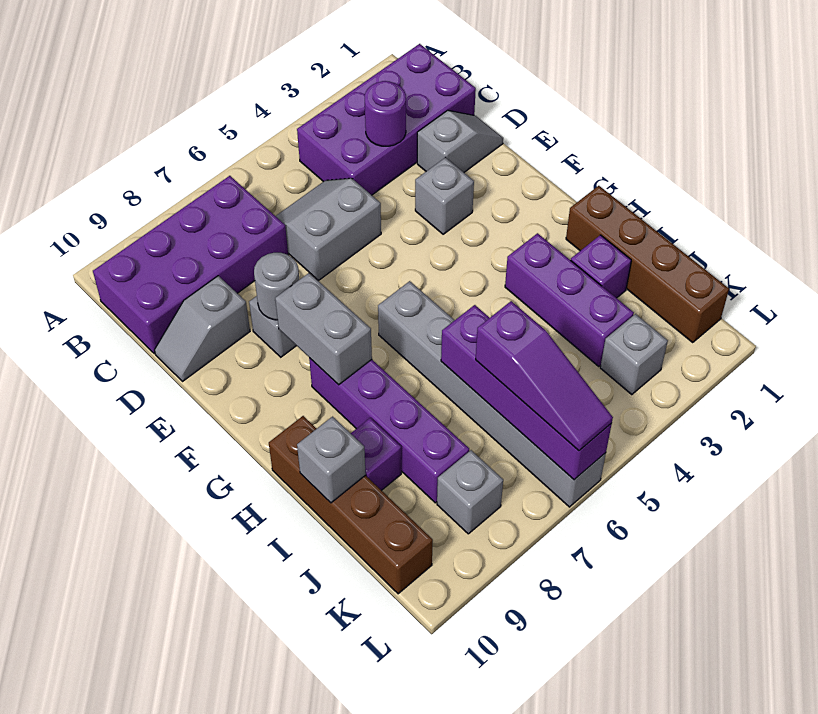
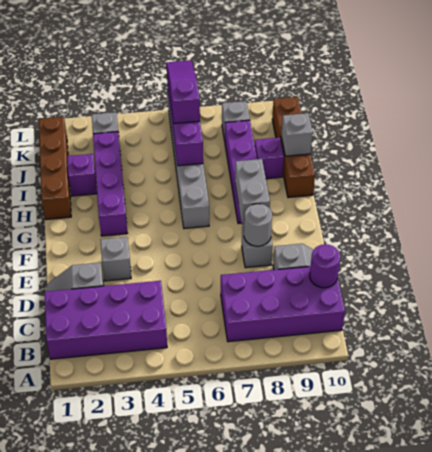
purple round brick C3 level 2 -> purple round brick C10 level 2
grey slope C5:D6 level 1 top D -> none
purple brick H3:J3 level 1 -> purple brick G3:J3 level 1

